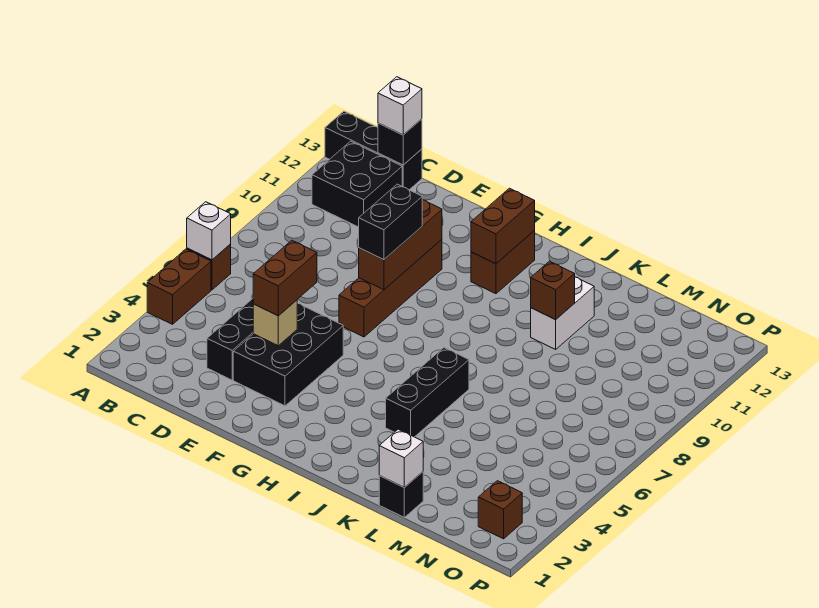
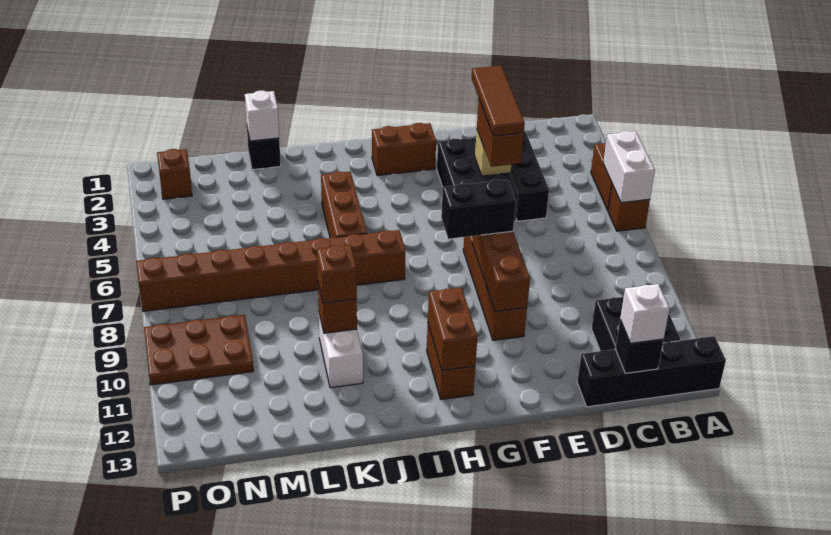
white brick A6 level 2 -> white brick A5:A6 level 2
black brick A13:C13 level 1 -> black brick A13:D13 level 1
none -> brown tile E3:E5 level 4
black brick F8:F9 level 3 -> black brick F8:G8 level 3
none -> brown brick G2:H2 level 1
none -> brown brick I7:P7 level 1
black brick J4:J6 level 1 -> brown brick J4:J6 level 1
none -> brown brick K10 level 3
none -> brown plate N9:P10 level 1

